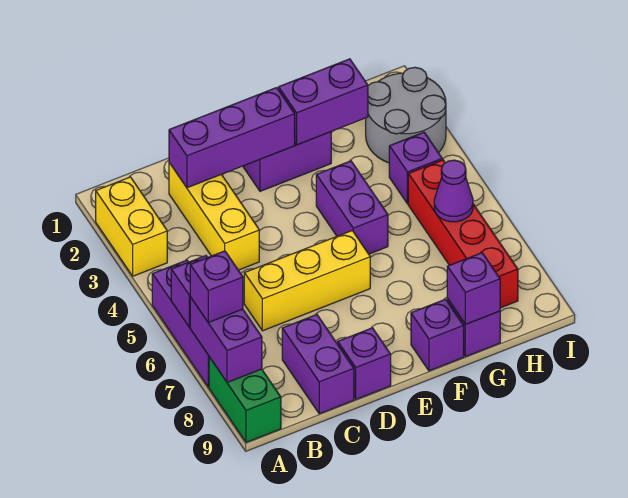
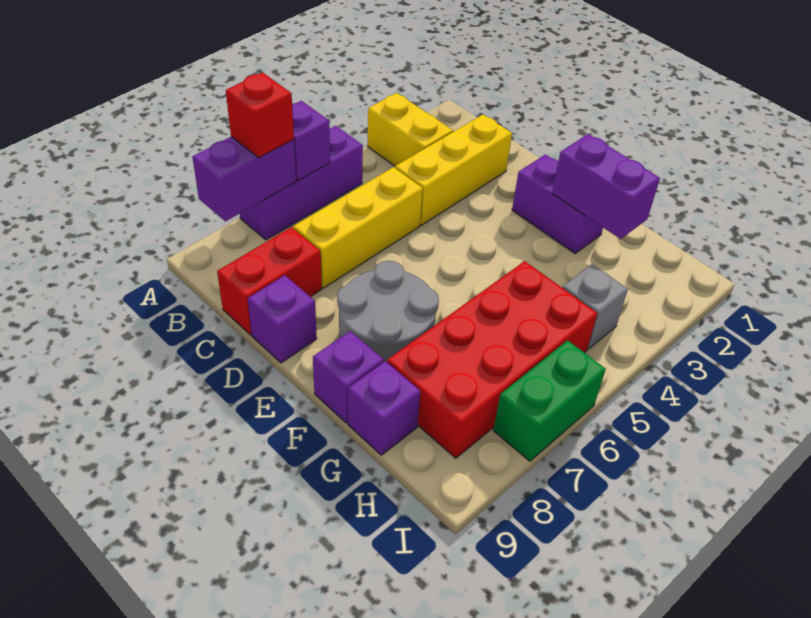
yellow brick A2:A3 level 1 -> yellow brick A3:B3 level 1
purple brick A7 level 3 -> red brick A7 level 3
green brick A8:A9 level 1 -> green brick I6:I7 level 1
purple brick C2:E2 level 2 -> none
yellow brick C6:E6 level 1 -> yellow brick C5:C7 level 1
purple brick C8:C9 level 1 -> red brick C8:C9 level 1
purple brick F4:F5 level 1 -> none
purple brick G9 level 2 -> none
grey round brick H2:I3 level 1 -> grey round brick E7:F8 level 1
purple brick H4 level 1 -> grey brick H4 level 1
red brick H5:H8 level 1 -> red brick G5:H8 level 1
purple cone H6 level 2 -> none

